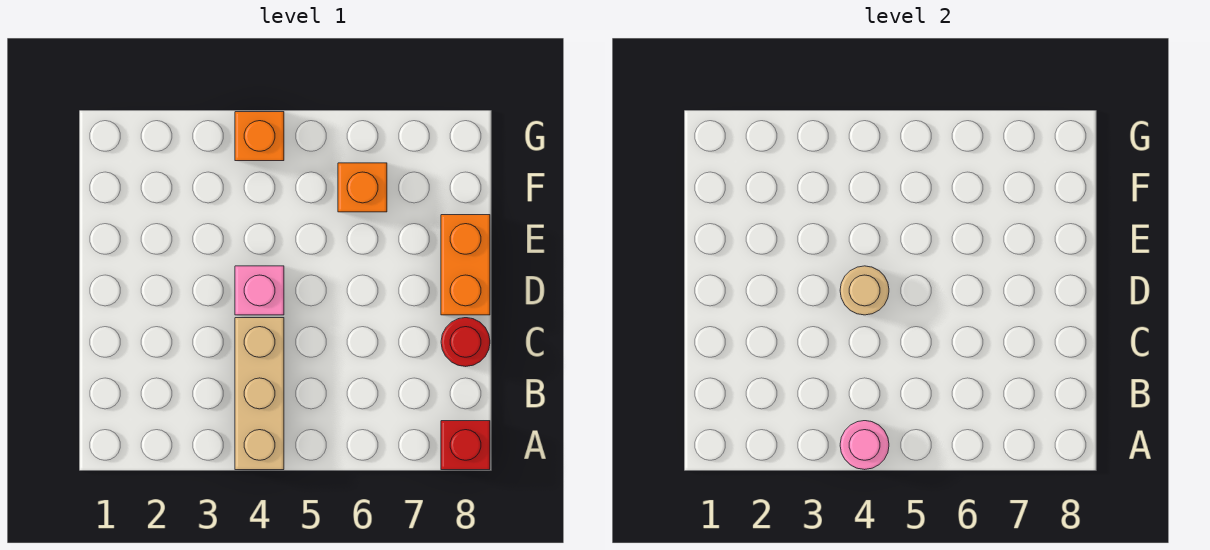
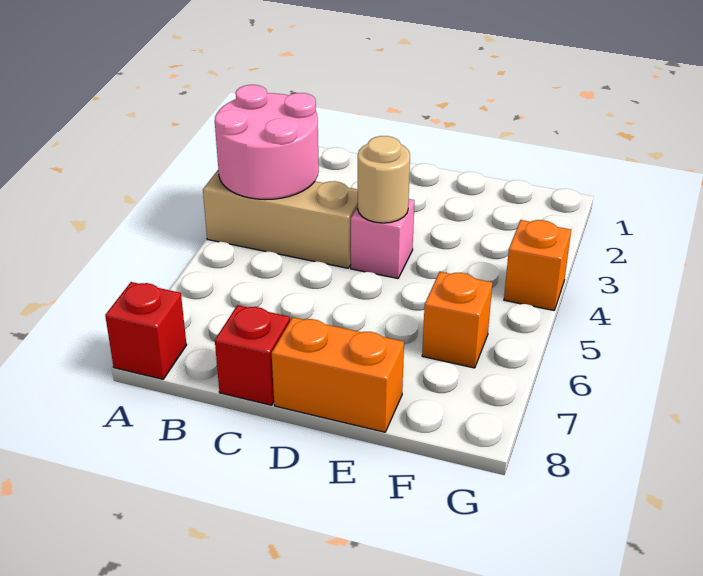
pink round brick A4 level 2 -> pink round brick A3:B4 level 2
red round brick C8 level 1 -> red brick C8 level 1

